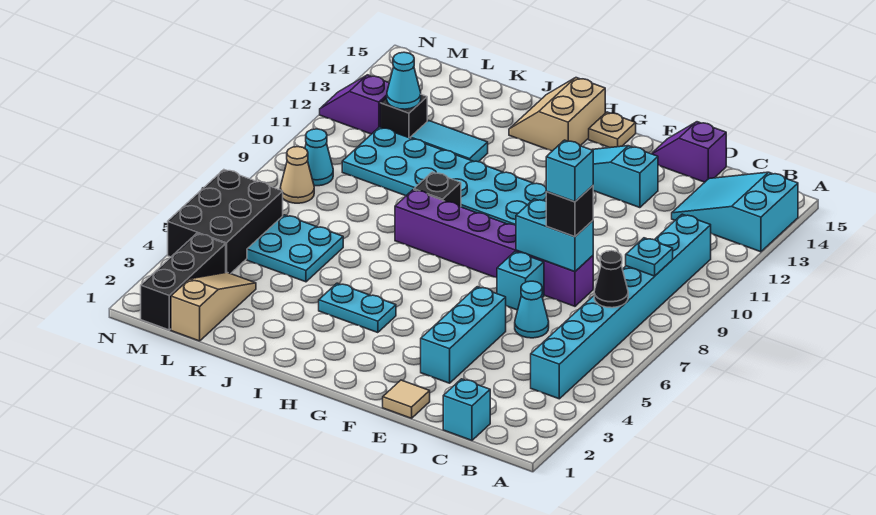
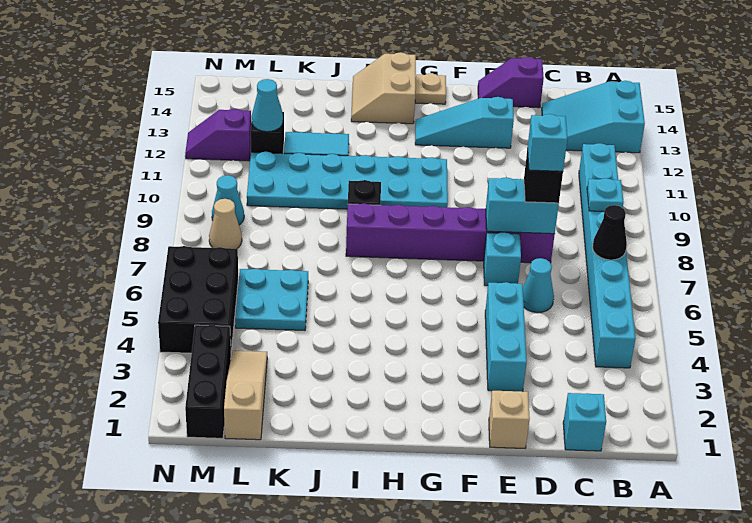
tan tile E1 level 1 -> tan brick E1 level 1
cyan plate H4:I4 level 1 -> none

